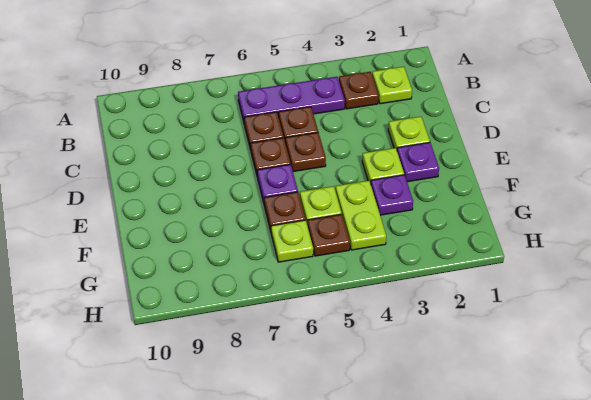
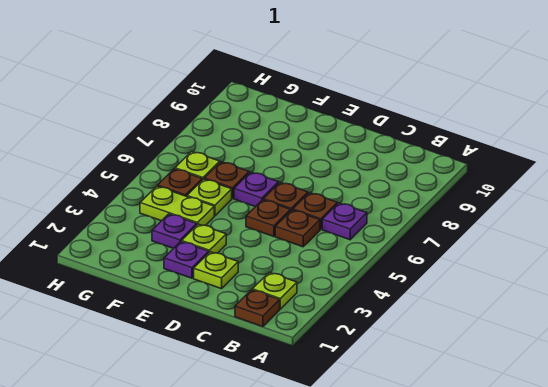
brown plate B3 level 1 -> brown plate B1 level 1
purple plate B4:B6 level 1 -> purple plate B6 level 1

